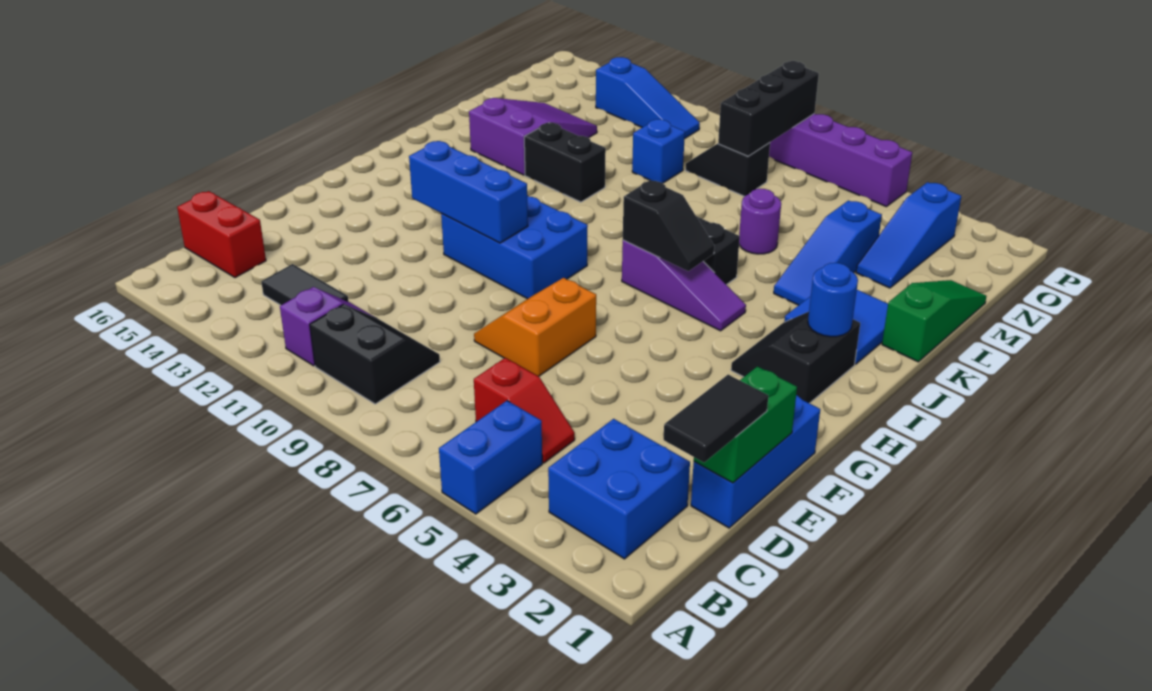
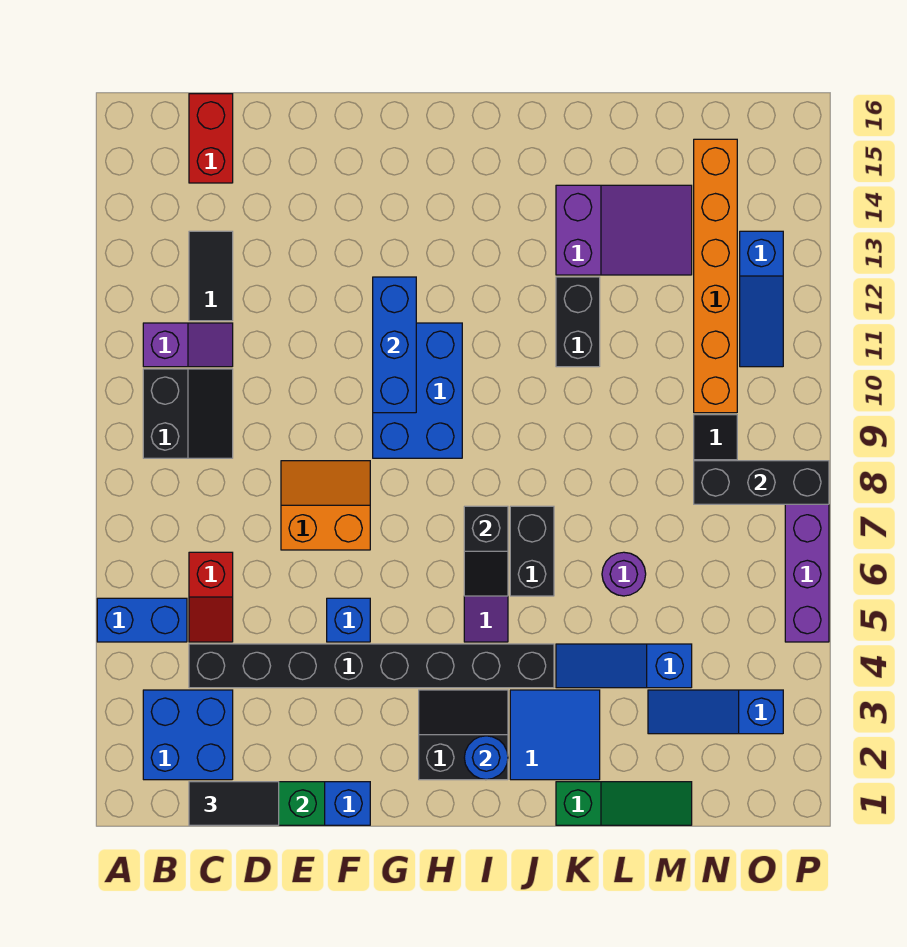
none -> black brick C4:J4 level 1
blue brick M10 level 1 -> blue brick F5 level 1
none -> orange brick N10:N15 level 1

